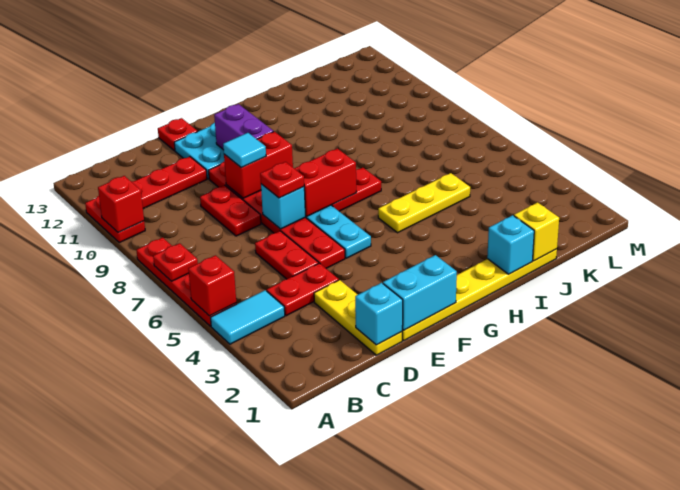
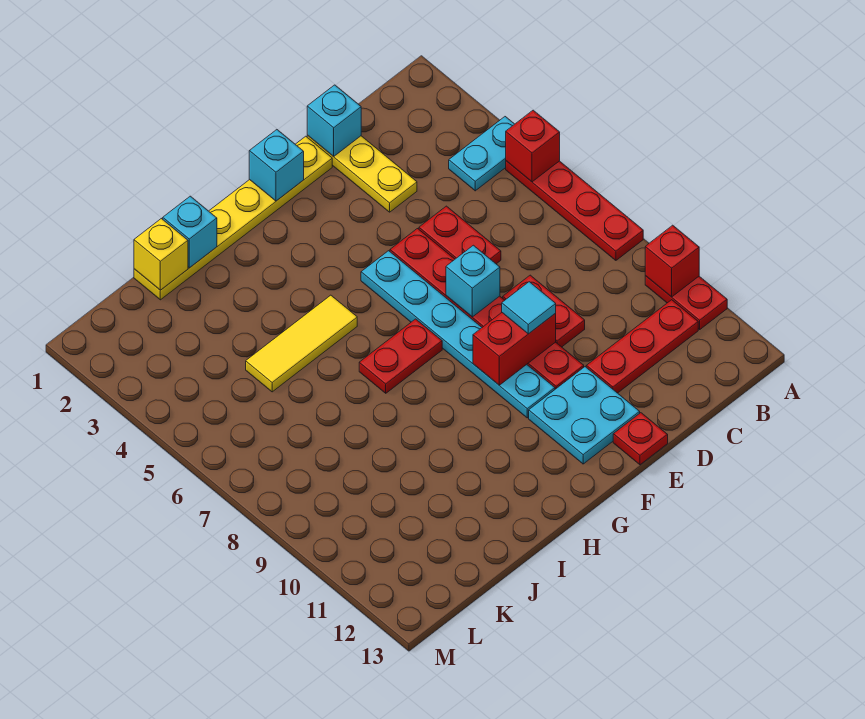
cyan tile A4:B4 level 1 -> cyan plate A4:B4 level 1
red plate A7 level 2 -> none
red plate C4:D4 level 1 -> none
cyan brick E1:F1 level 2 -> cyan brick F1 level 2
red plate E7 level 3 -> none
red brick F7:G7 level 2 -> none
purple brick F10:F11 level 2 -> none
yellow plate H5:J5 level 1 -> yellow tile H5:J5 level 1

